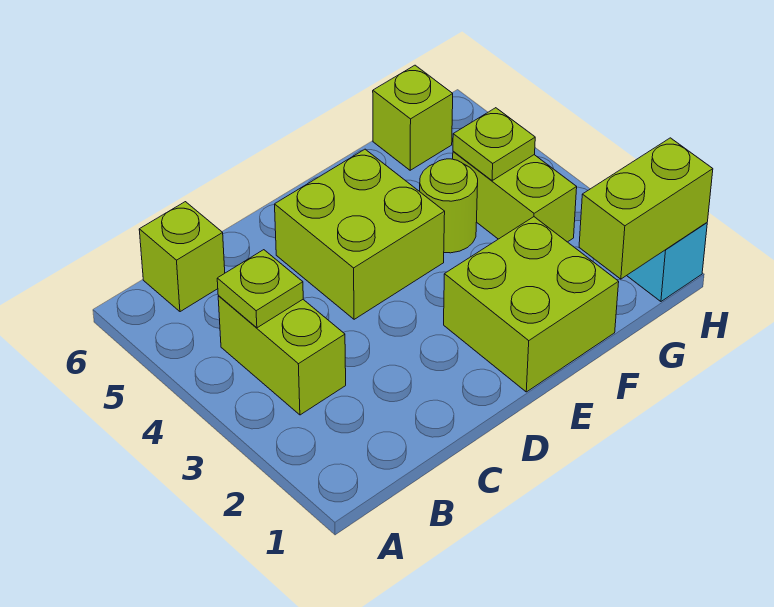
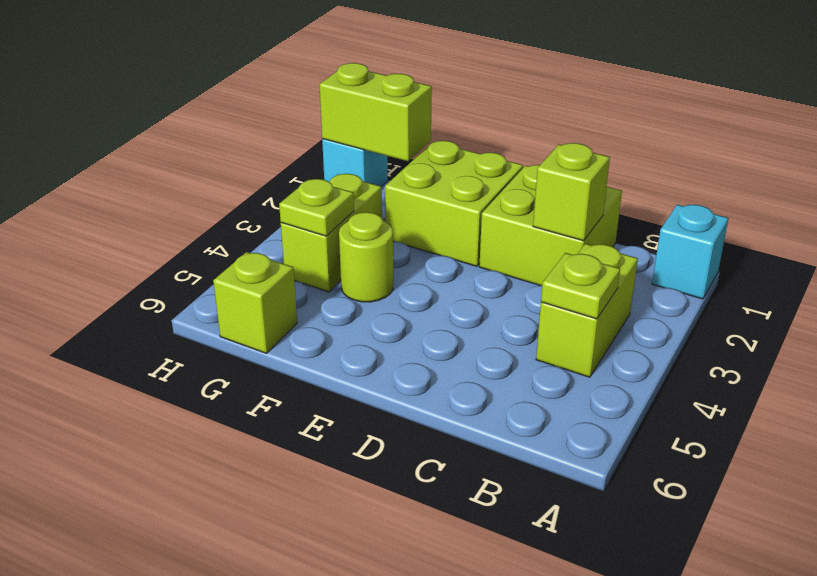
none -> cyan brick A1 level 1
lime brick B6 level 1 -> lime brick C2 level 2
lime brick D4:E5 level 1 -> lime brick C1:D2 level 1

